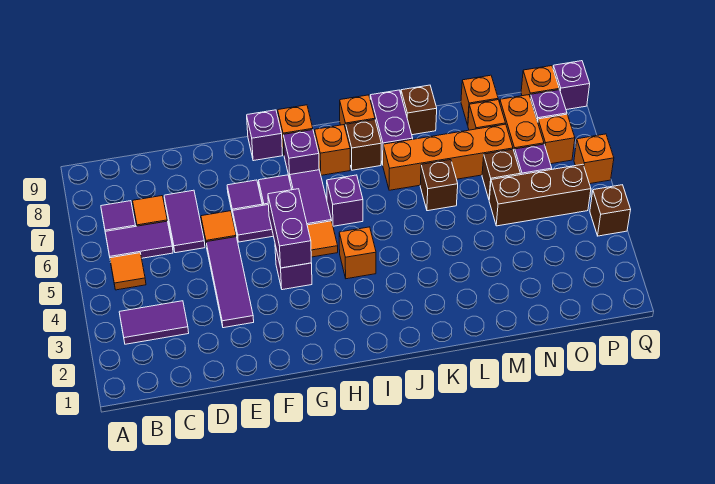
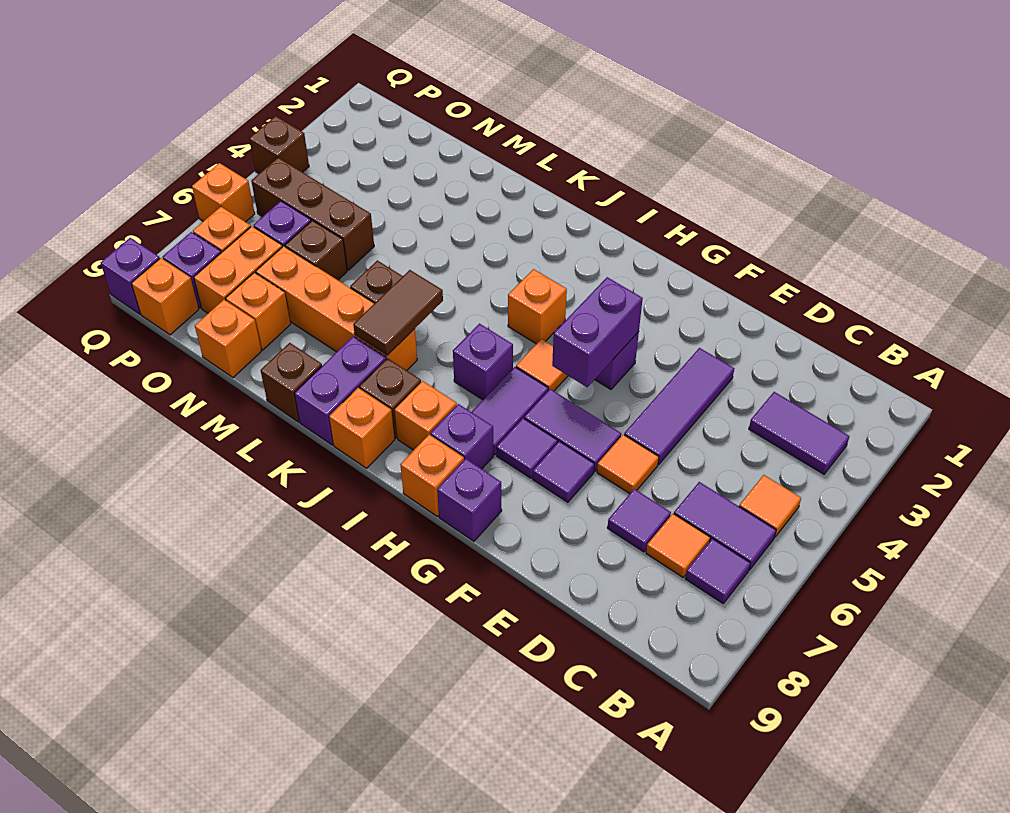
purple tile D6:D7 level 1 -> purple tile D7 level 1
none -> brown tile K6:K7 level 2

